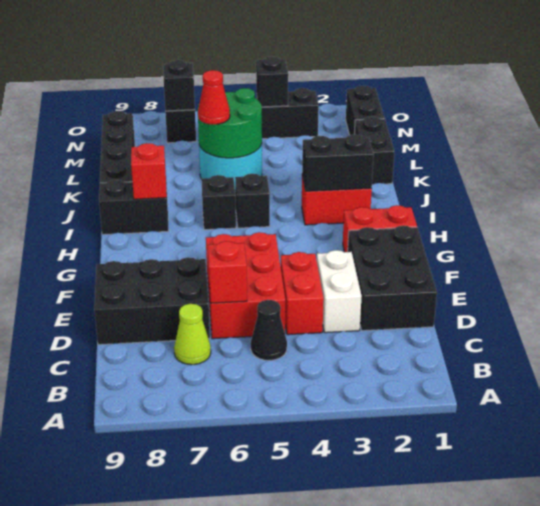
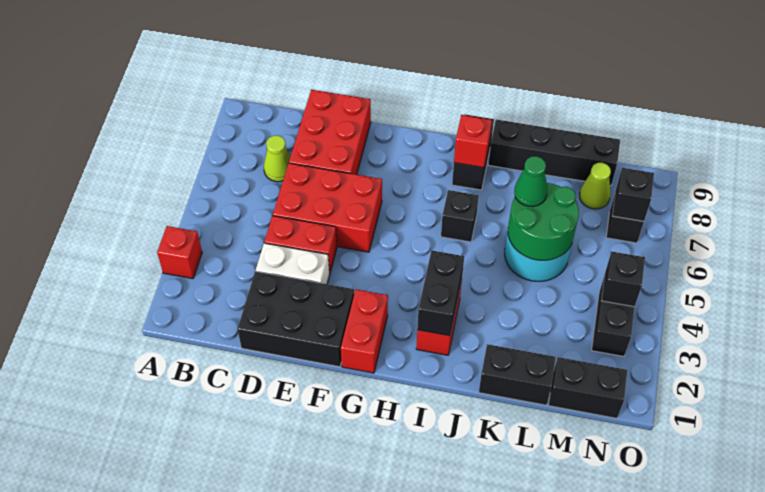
black cone C5 level 1 -> none
red brick D6 level 2 -> red brick A3 level 1
black brick D7:E9 level 1 -> red brick D7:E9 level 1
black brick I5 level 1 -> none
red cone K6 level 3 -> green cone K6 level 3
none -> lime cone M8 level 1

